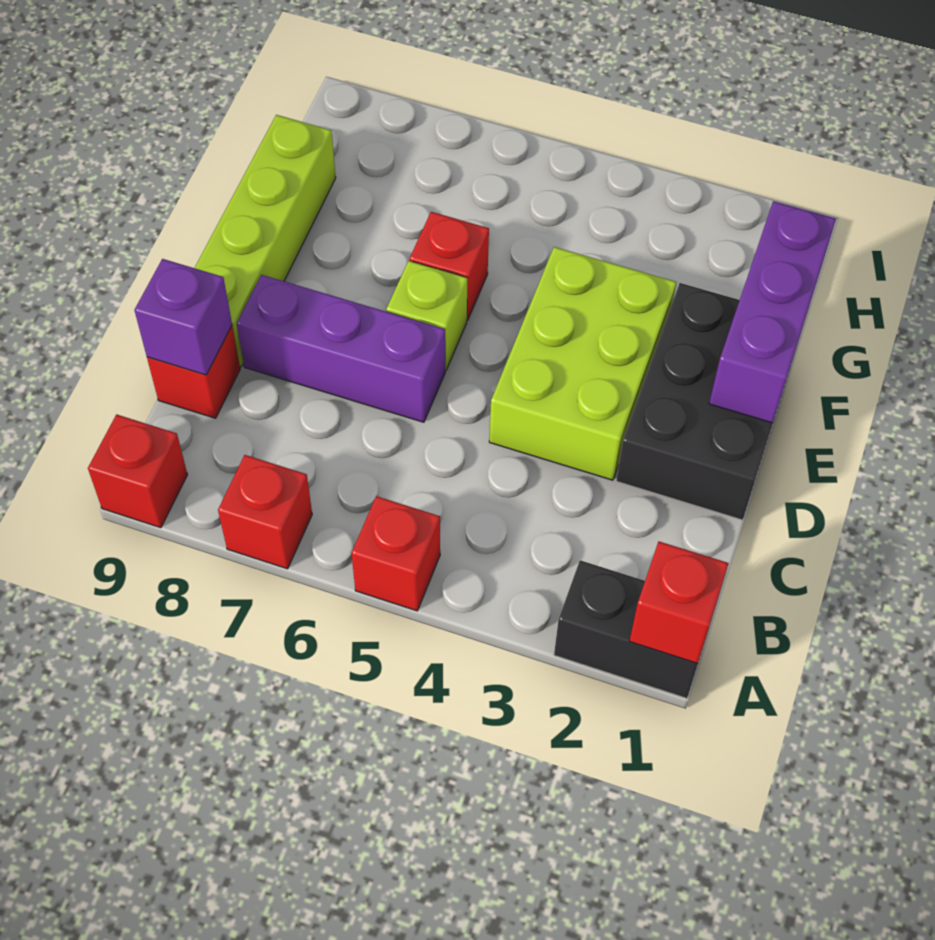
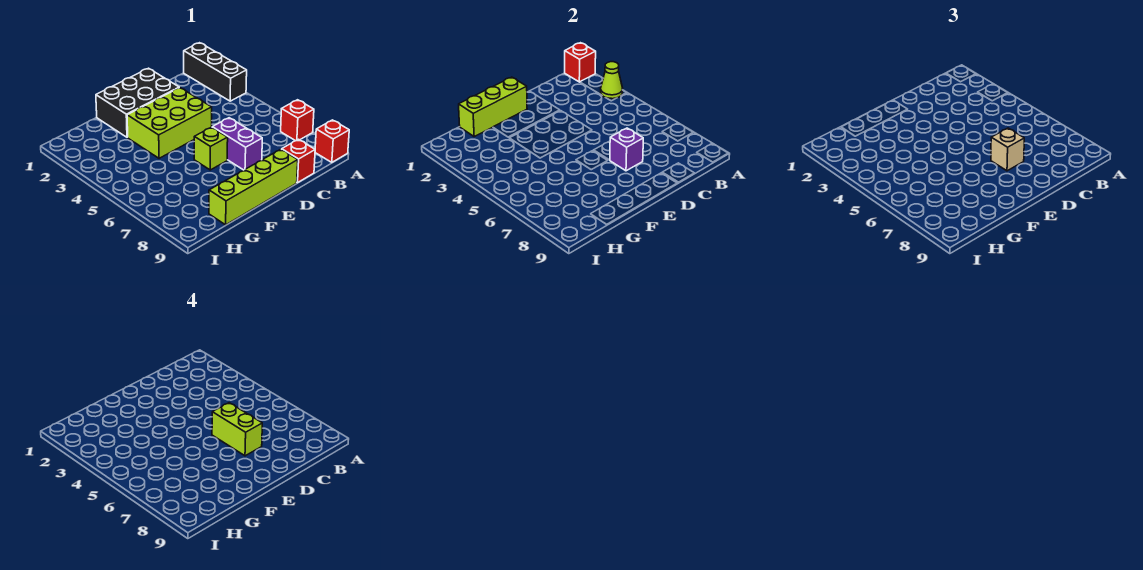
black brick A1:A2 level 1 -> black brick A1:A3 level 1
none -> lime cone A3 level 2
red brick A5 level 1 -> none
purple brick C9 level 2 -> purple brick D7 level 2
purple brick D6:D8 level 1 -> purple brick D6:D7 level 1
none -> lime brick D6:D7 level 4
none -> tan brick D7 level 3
purple brick E1:G1 level 2 -> lime brick E1:G1 level 2
red brick F6 level 1 -> none

